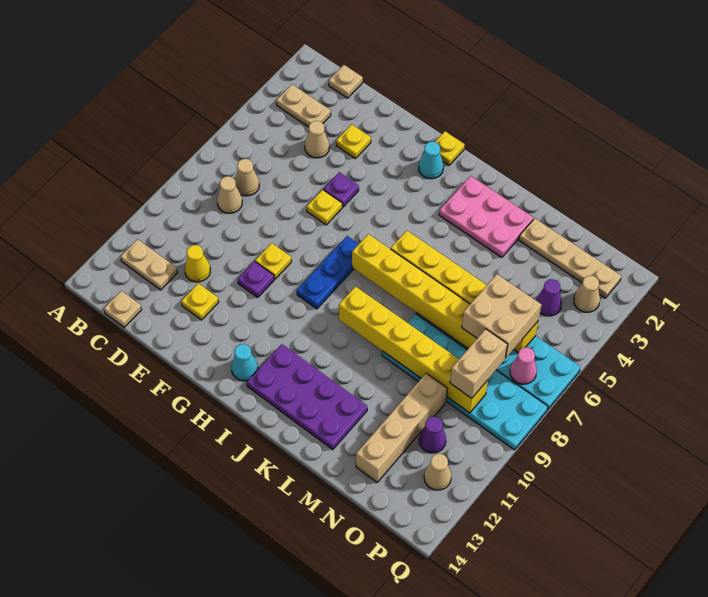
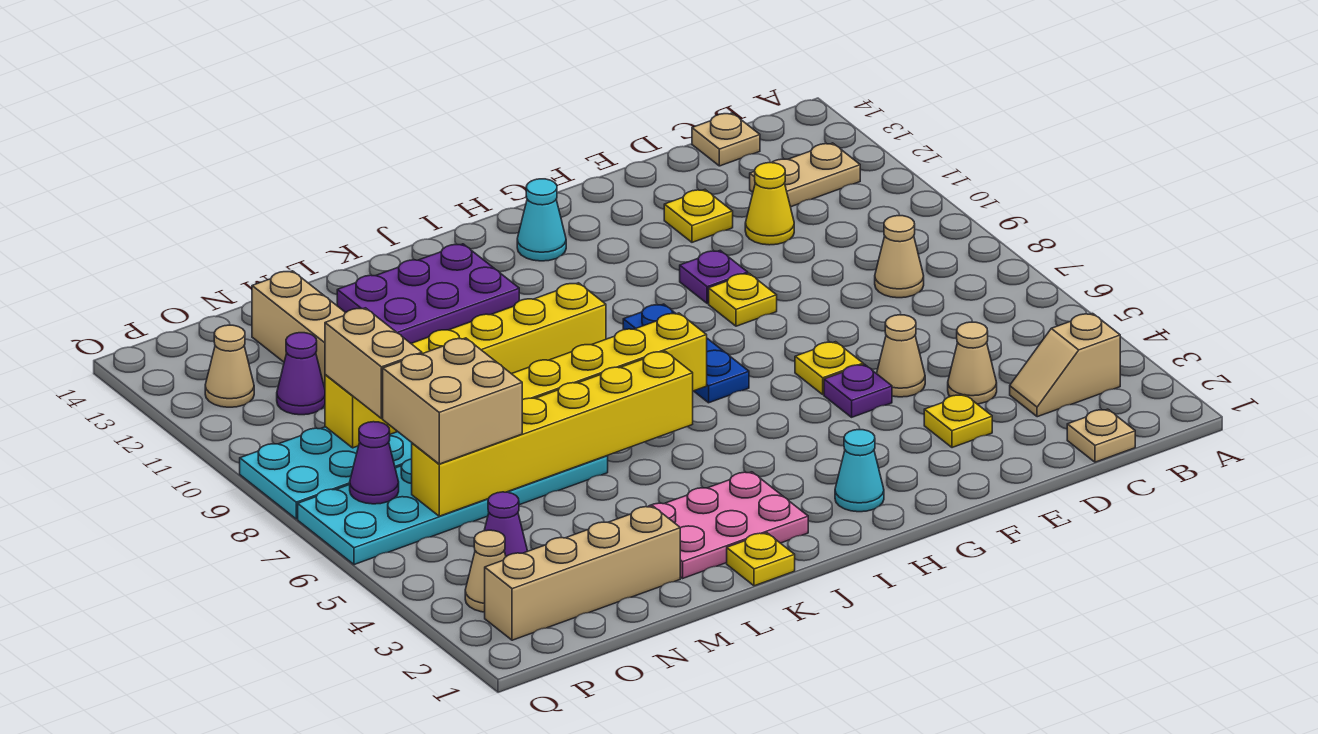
tan plate B3:C3 level 1 -> tan slope B3:C3 level 1 top B
tan cone C7 level 1 -> tan cone E5 level 1
yellow plate H1 level 1 -> yellow plate K1 level 1
purple plate I12:L13 level 1 -> purple plate J12:L13 level 1
tan plate M2:P2 level 1 -> tan brick M2:P2 level 1
pink cone P7 level 2 -> purple cone P7 level 2

